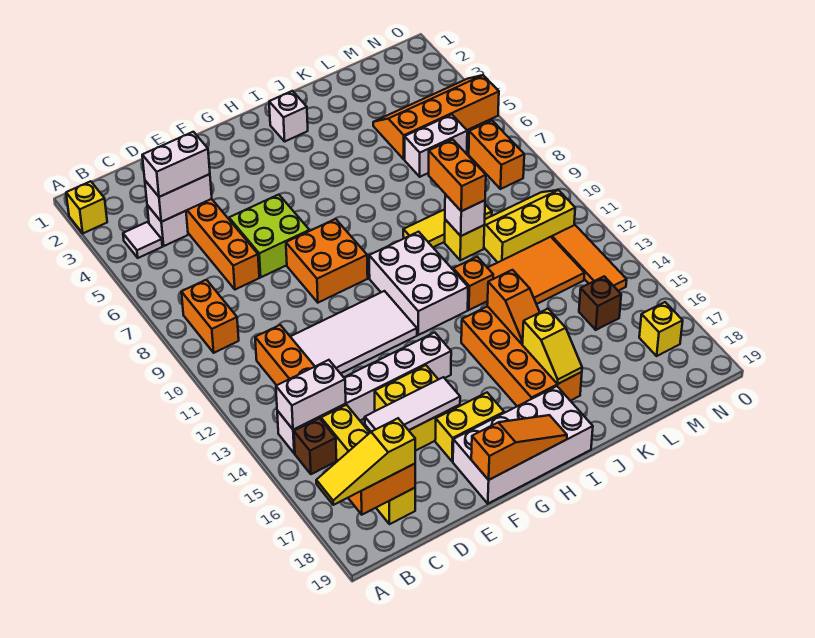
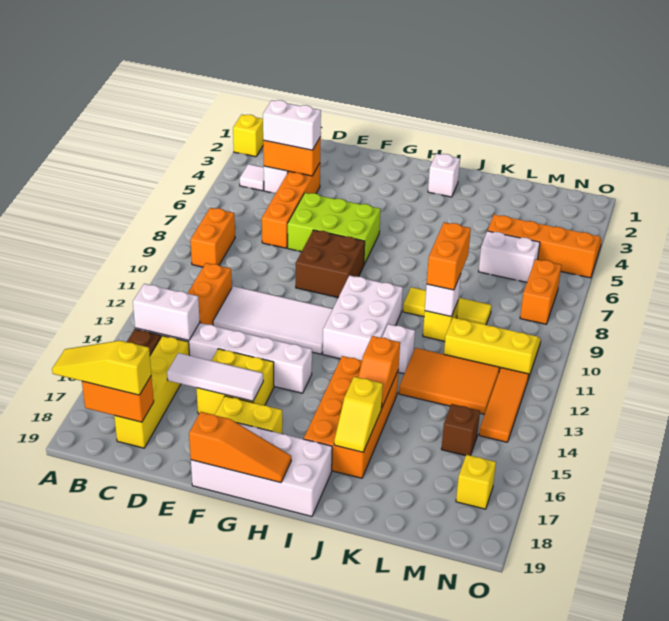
white brick C4:D4 level 2 -> orange brick C4:D4 level 2
lime brick E6:F7 level 1 -> lime brick E6:G7 level 1
orange brick F8:G9 level 1 -> brown brick F8:G9 level 1
orange brick J12 level 1 -> white brick J12 level 1

